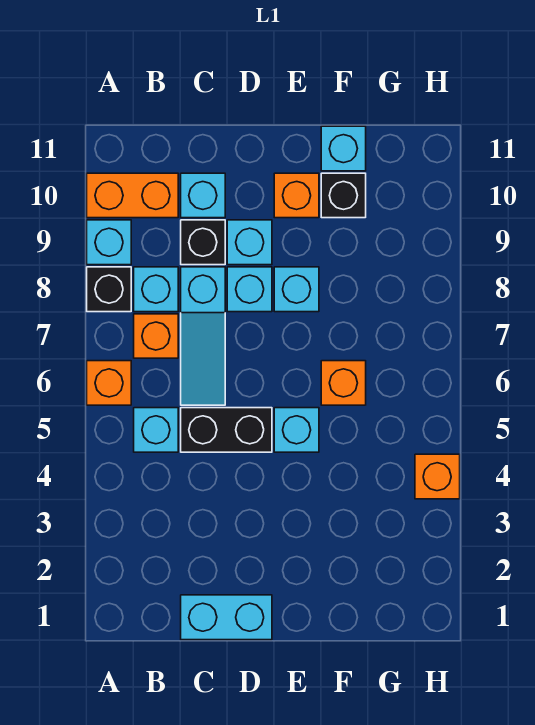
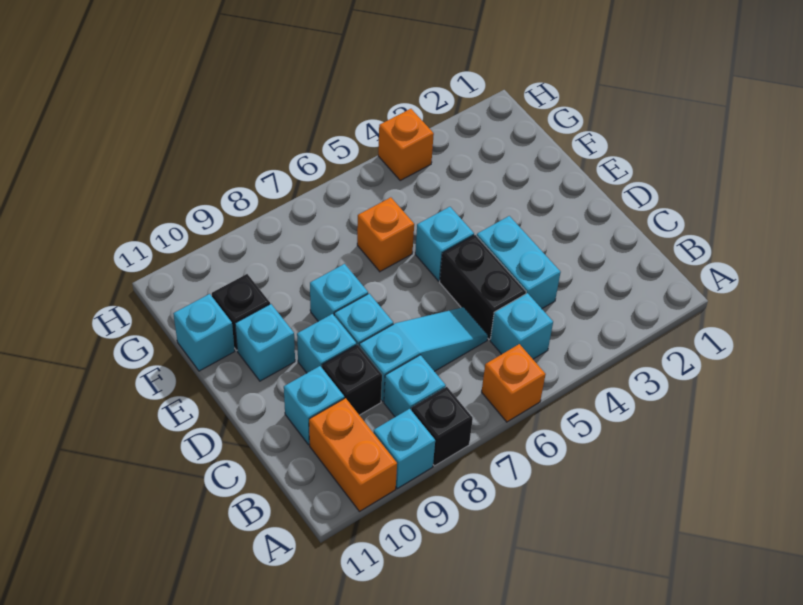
orange brick B7 level 1 -> none
cyan brick C1:D1 level 1 -> cyan brick C4:D4 level 1
orange brick E10 level 1 -> cyan brick E10 level 1

